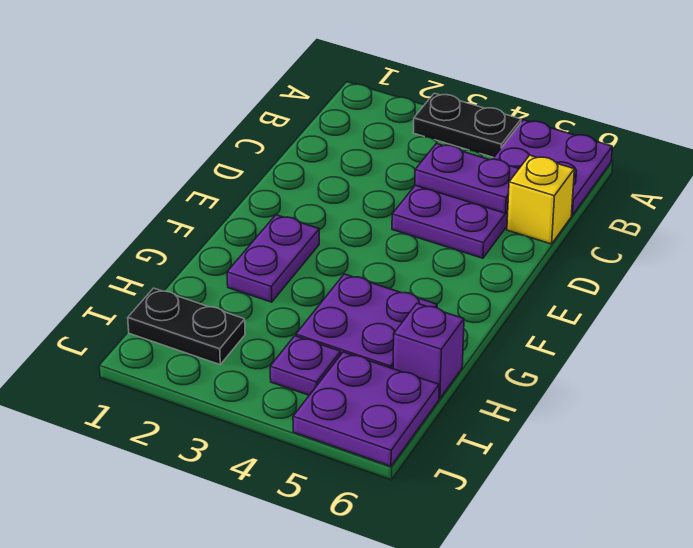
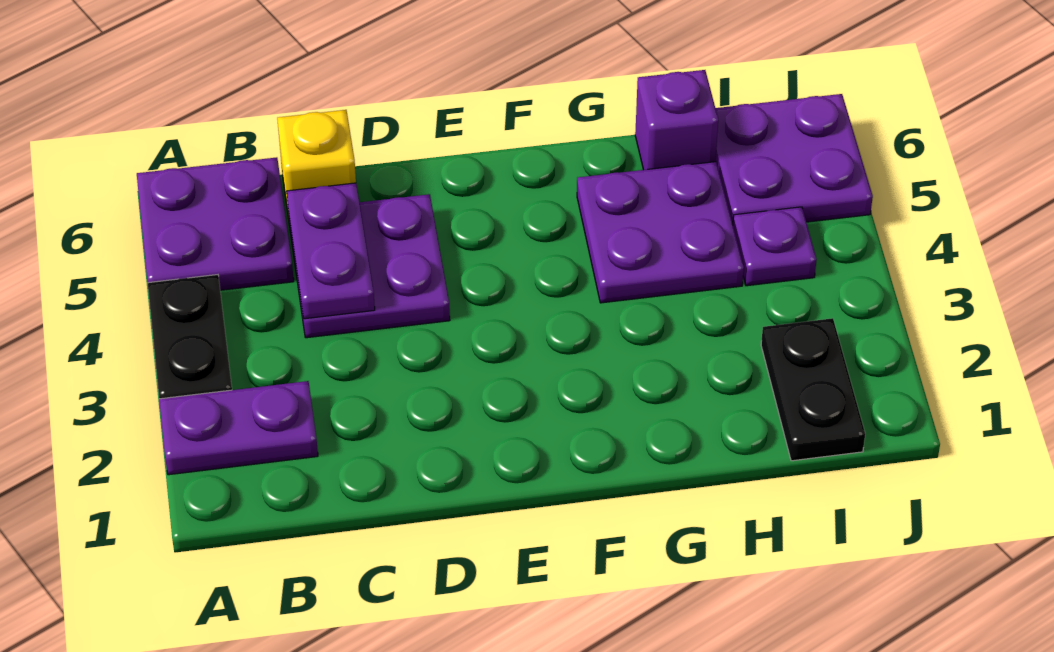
purple plate F2:G2 level 1 -> purple plate A2:B2 level 1

